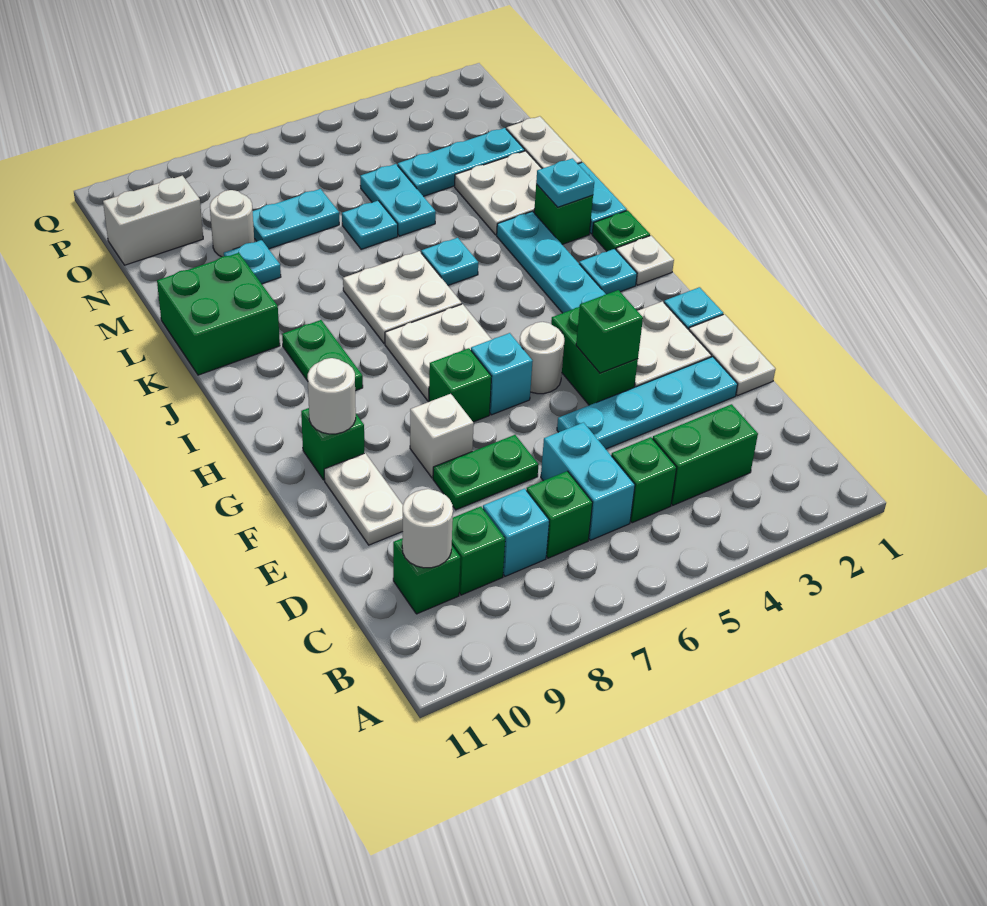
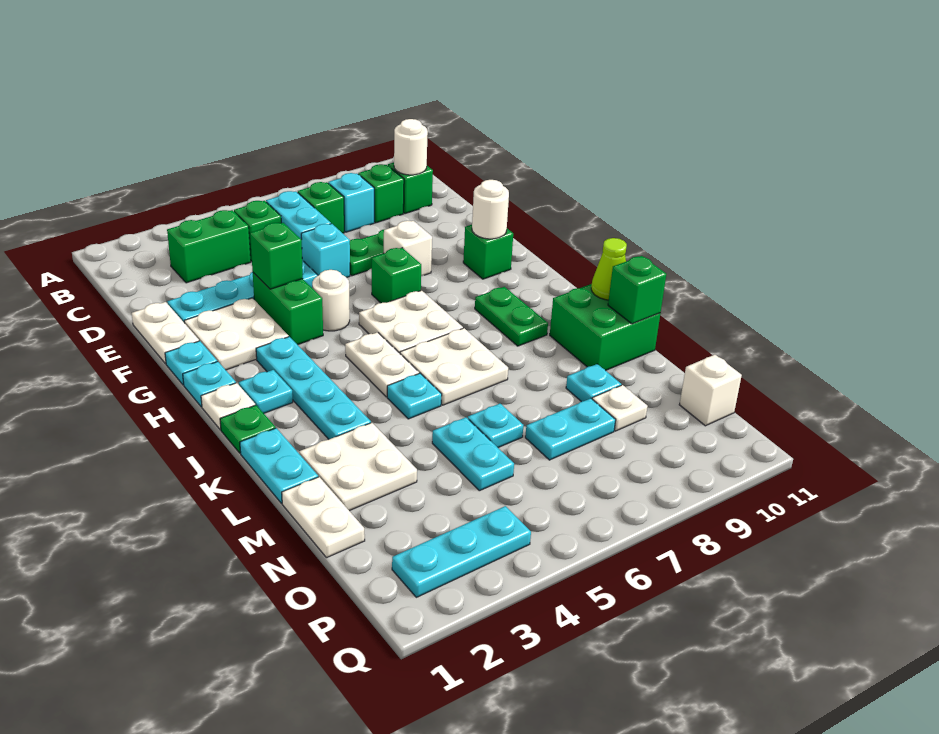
white plate E10:F10 level 1 -> white plate I5:J5 level 1
cyan brick G6 level 1 -> cyan brick E6 level 1
green brick K2 level 1 -> green brick L11 level 2
cyan plate K2 level 2 -> cyan plate H1 level 1
none -> lime cone K11 level 2
cyan plate N2:N4 level 1 -> cyan plate P2:P4 level 1
white round brick N9 level 1 -> white plate N9 level 1
white brick O10:O11 level 1 -> white brick O11 level 1

